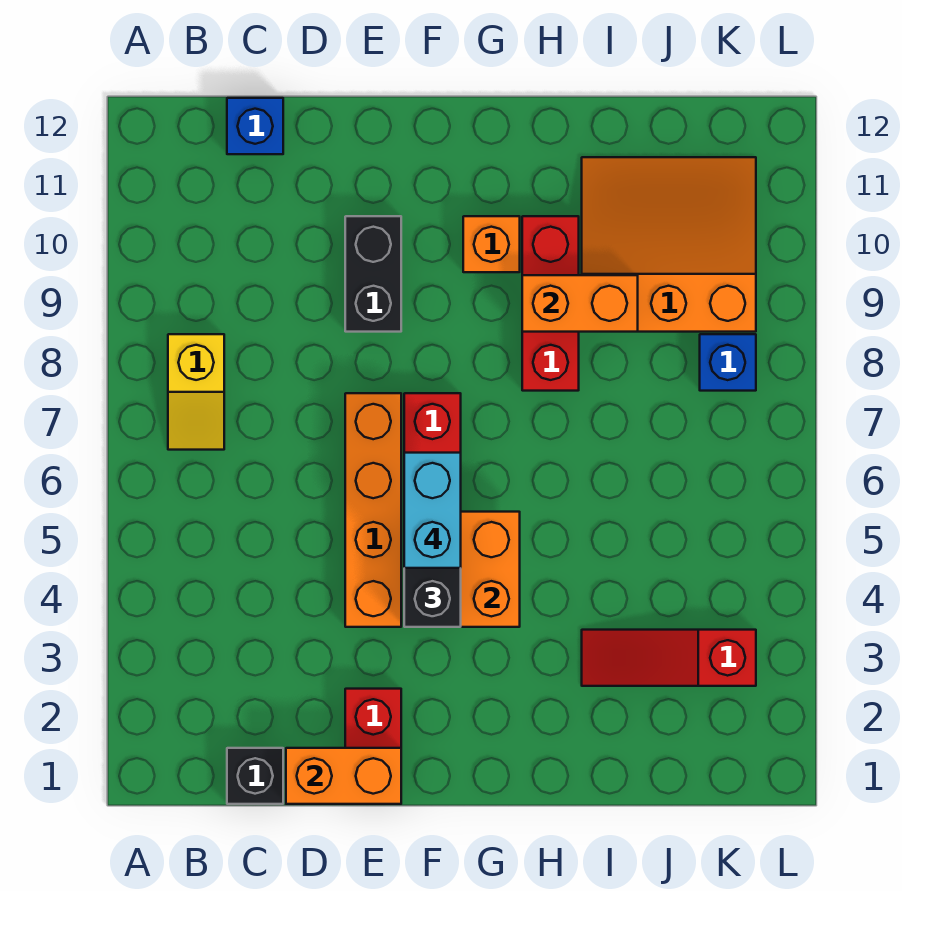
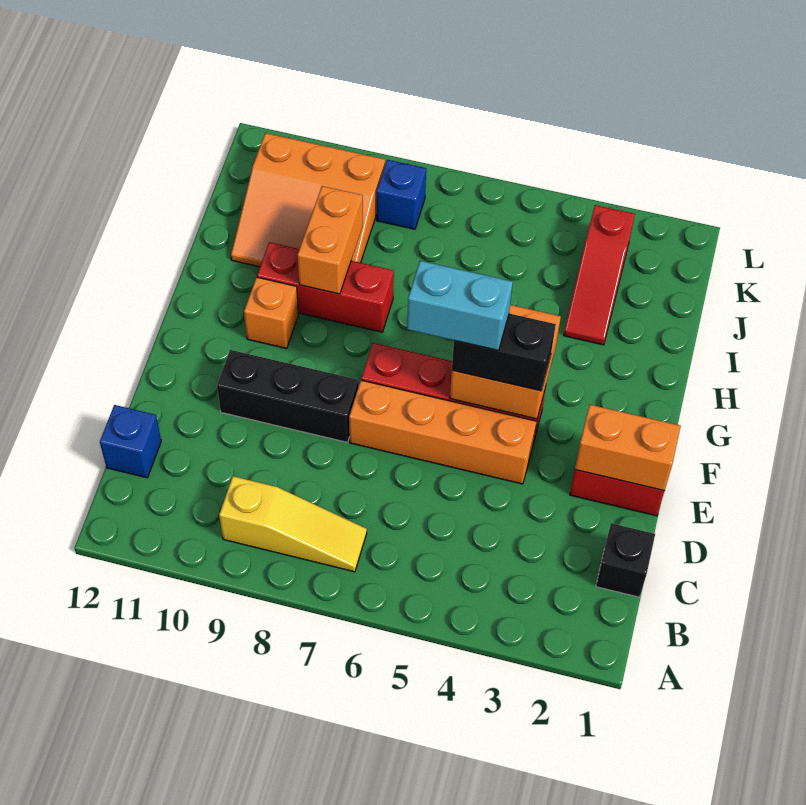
yellow slope B7:B8 level 1 top 8 -> yellow slope B7:B9 level 1 top 9
orange brick D1:E1 level 2 -> orange brick E1:E2 level 2
black brick E9:E10 level 1 -> black brick E8:E10 level 1
orange slope I9:K11 level 1 top 9 -> orange slope I9:K11 level 1 top K

